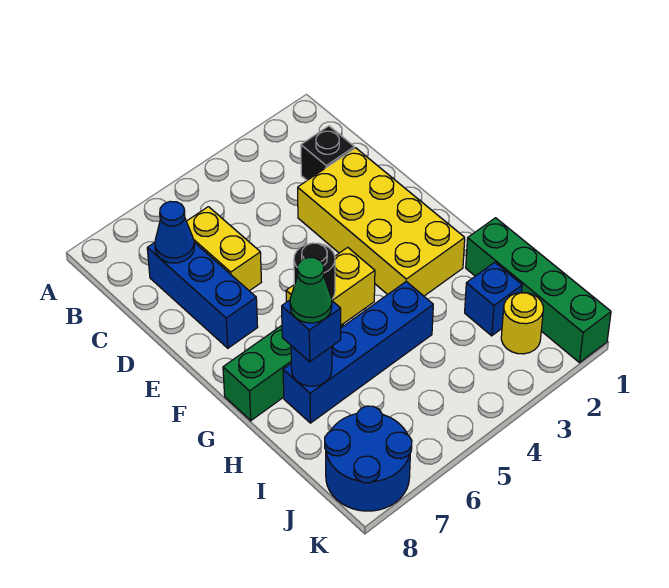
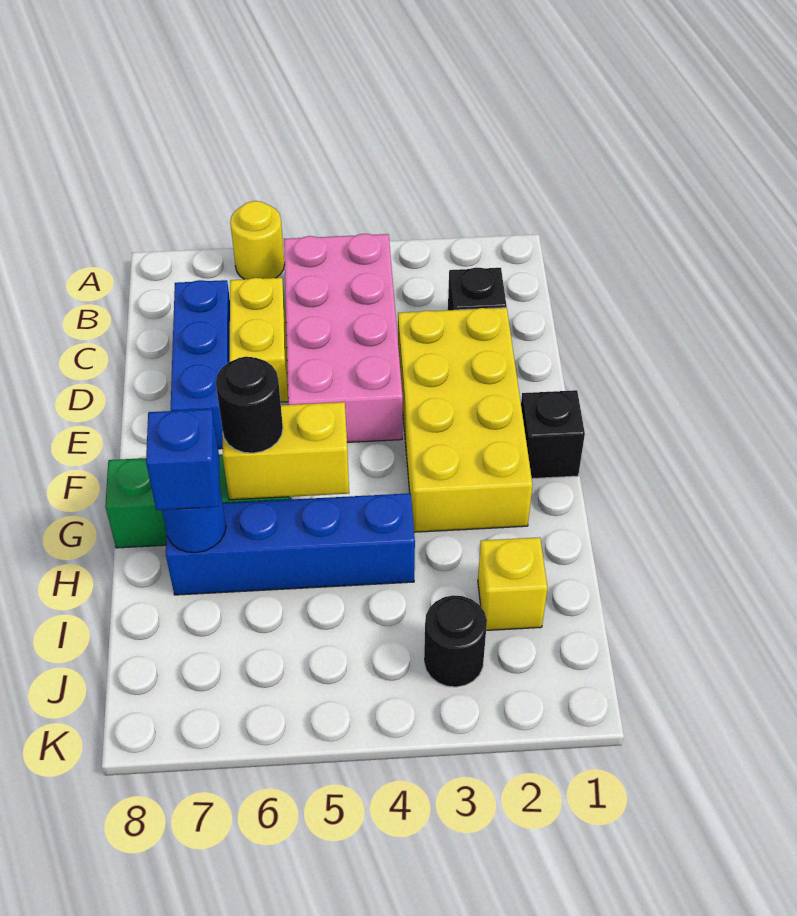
none -> pink brick B4:E5 level 1
blue cone C7 level 2 -> none
none -> black brick F1 level 1
green brick H1:K1 level 1 -> none
green cone H7 level 4 -> none
blue brick I2 level 1 -> yellow brick I2 level 1
yellow round brick J2 level 1 -> yellow round brick A6 level 1
none -> black round brick J3 level 1
blue round brick J7:K8 level 1 -> none

